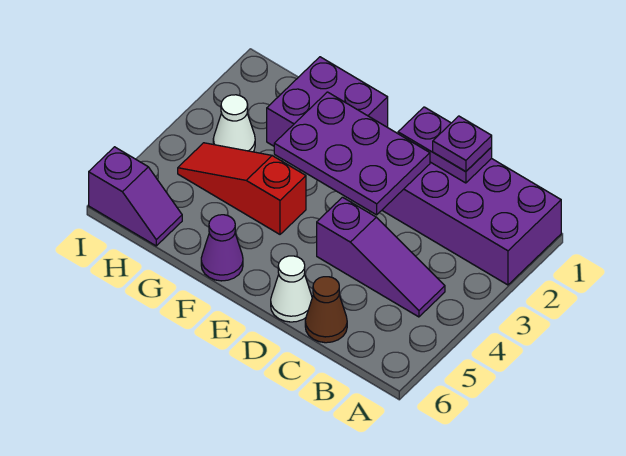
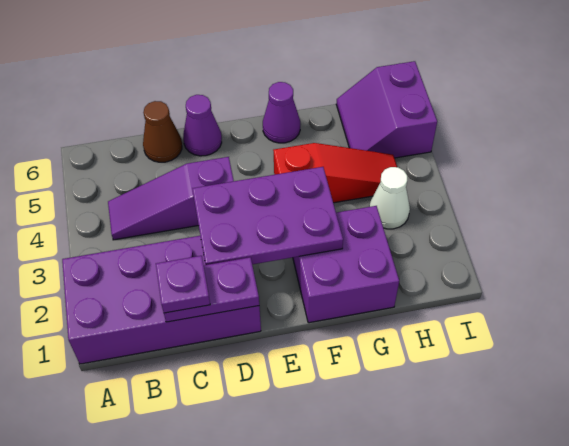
white cone D6 level 1 -> purple cone D6 level 1
purple slope H6:I6 level 1 top I -> purple slope H5:I6 level 1 top I

